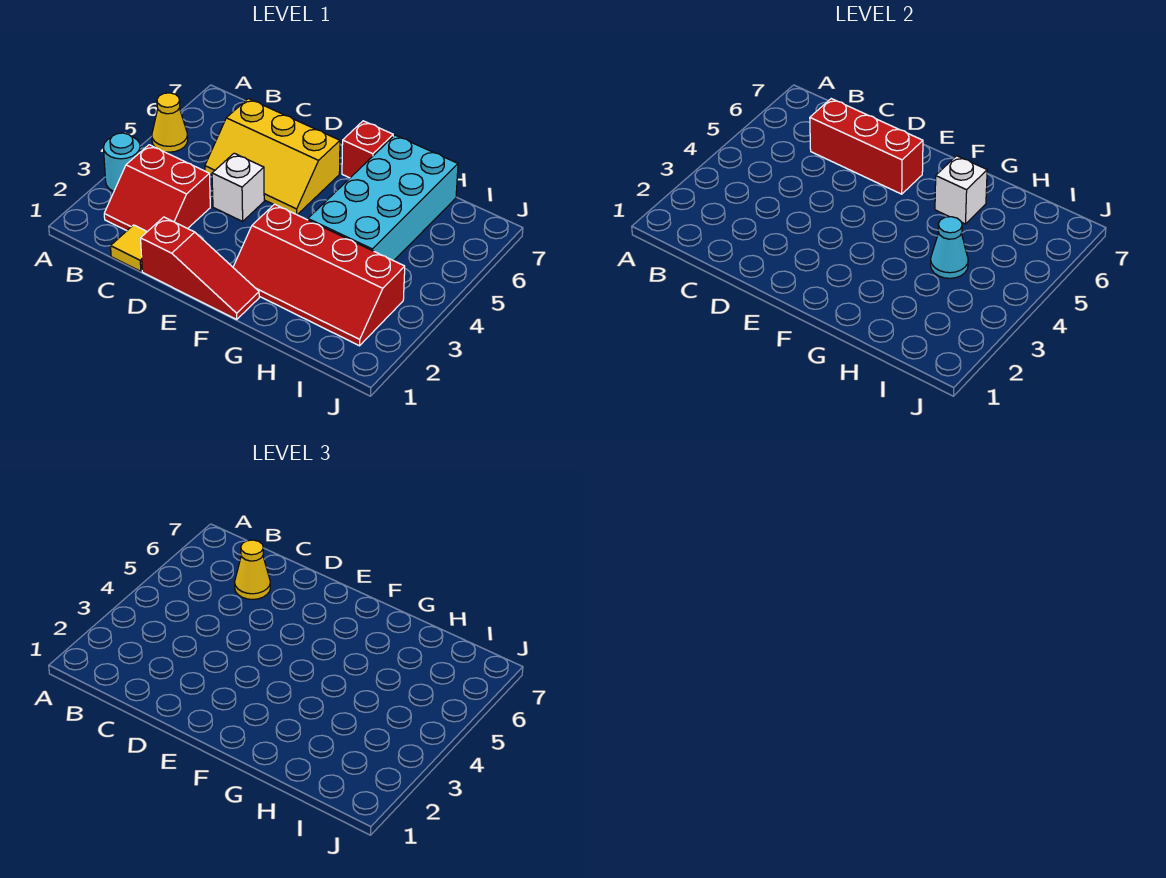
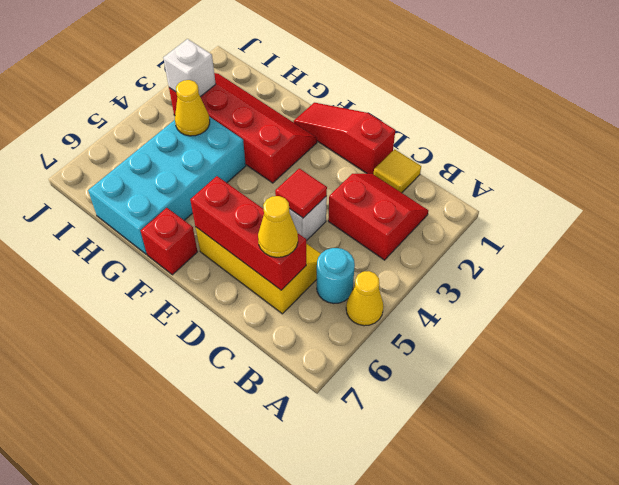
cyan round brick A3 level 1 -> cyan round brick B5 level 1
none -> red tile D4 level 2
white brick G6 level 2 -> white brick I3 level 2
cyan cone H4 level 2 -> yellow cone H4 level 2

